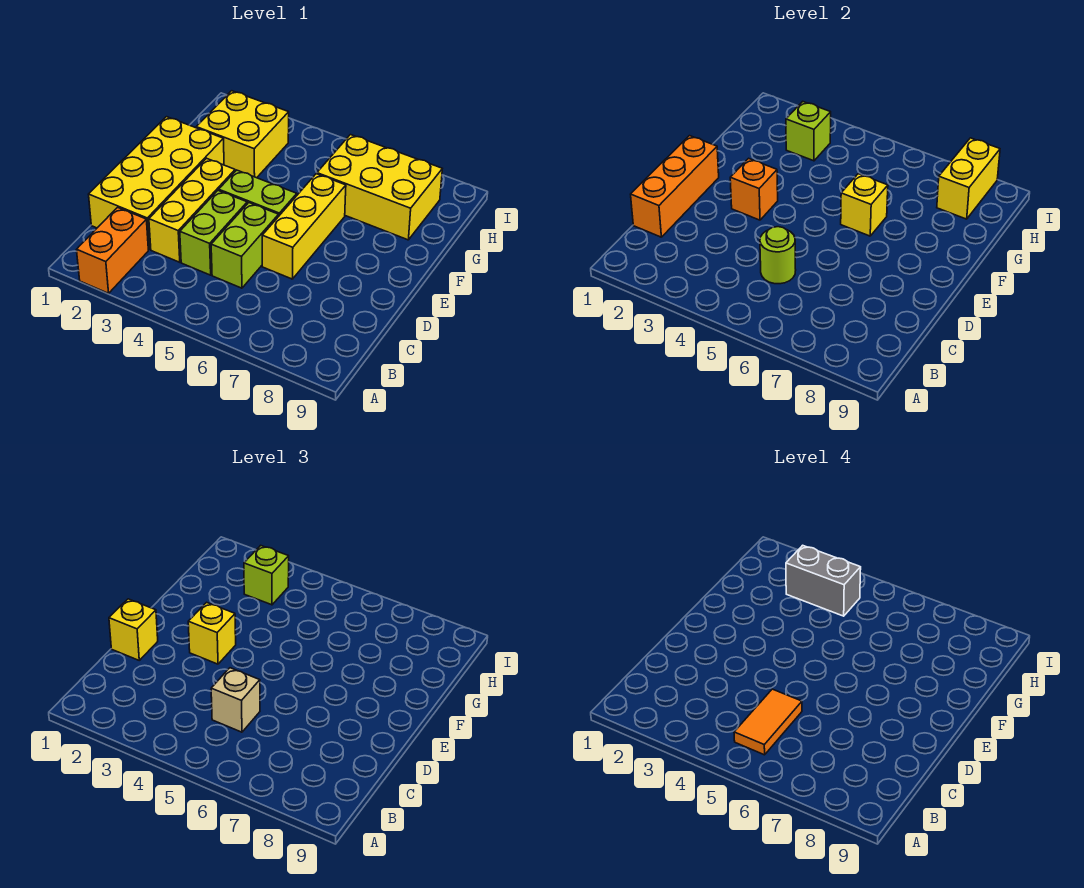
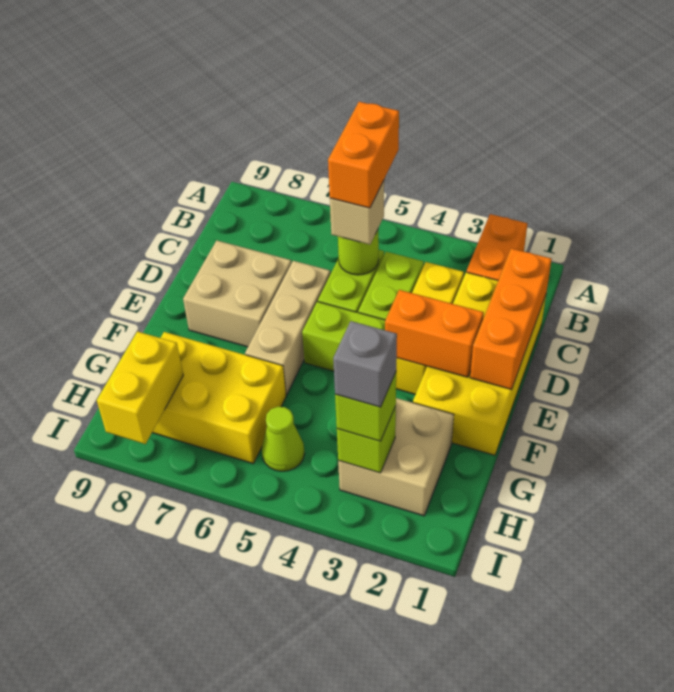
orange tile B5:C5 level 4 -> orange brick B5:C5 level 4
yellow brick D1 level 3 -> none
yellow brick D6:F6 level 1 -> tan brick D6:F6 level 1
none -> tan brick D7:E8 level 1
orange brick E3 level 2 -> orange brick E2:E3 level 2
yellow brick E3 level 3 -> none
yellow brick F6 level 2 -> none
yellow brick G2:H3 level 1 -> tan brick G2:H3 level 1
grey brick H3:H4 level 4 -> grey brick H3 level 4
none -> lime cone H5 level 1

